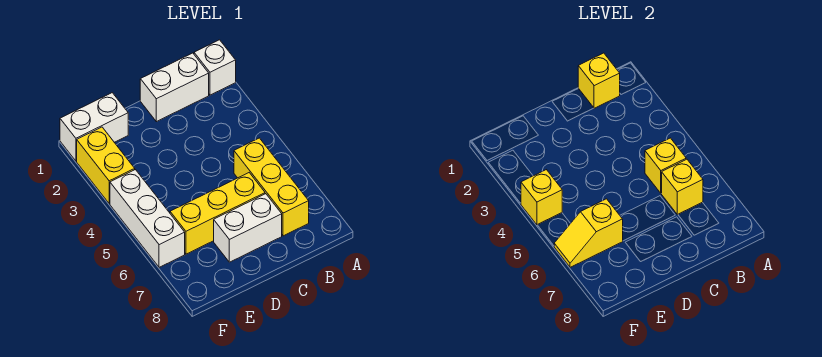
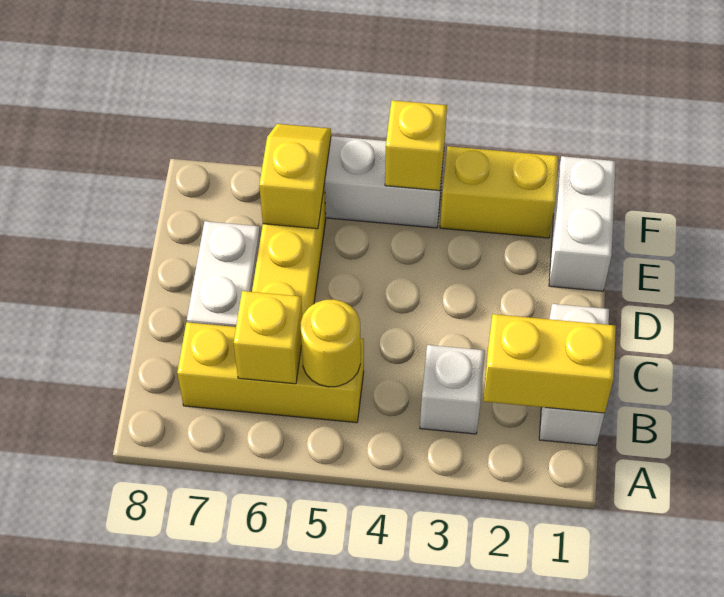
white brick A1 level 1 -> white brick B3 level 1
yellow brick B1 level 2 -> yellow brick B1:B2 level 2
yellow brick B5 level 2 -> yellow round brick B5 level 2

